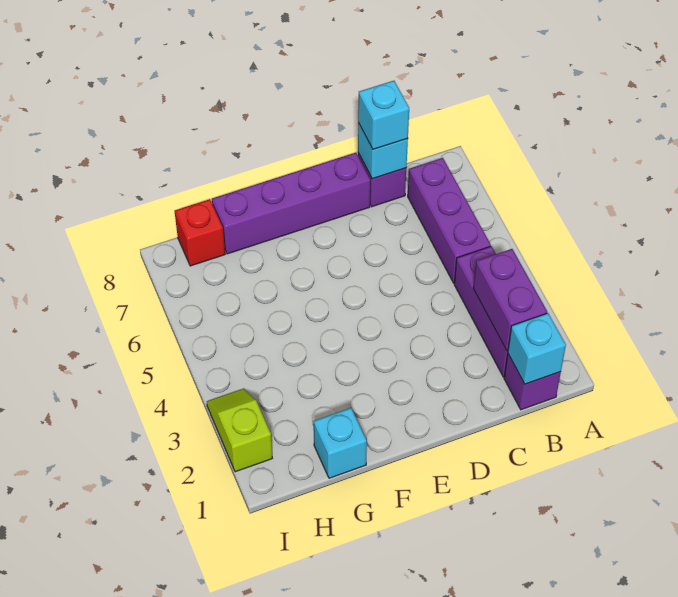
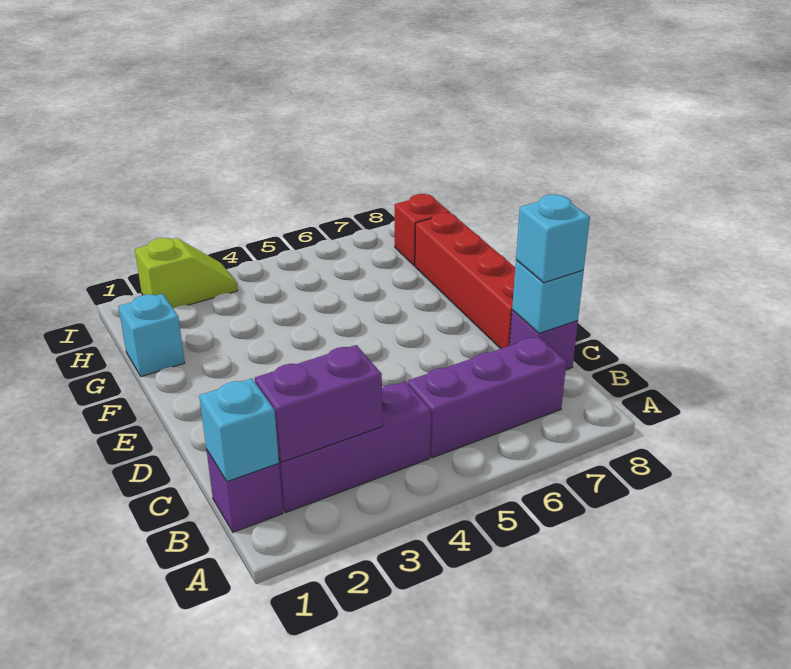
purple brick D8:G8 level 1 -> red brick D8:G8 level 1

